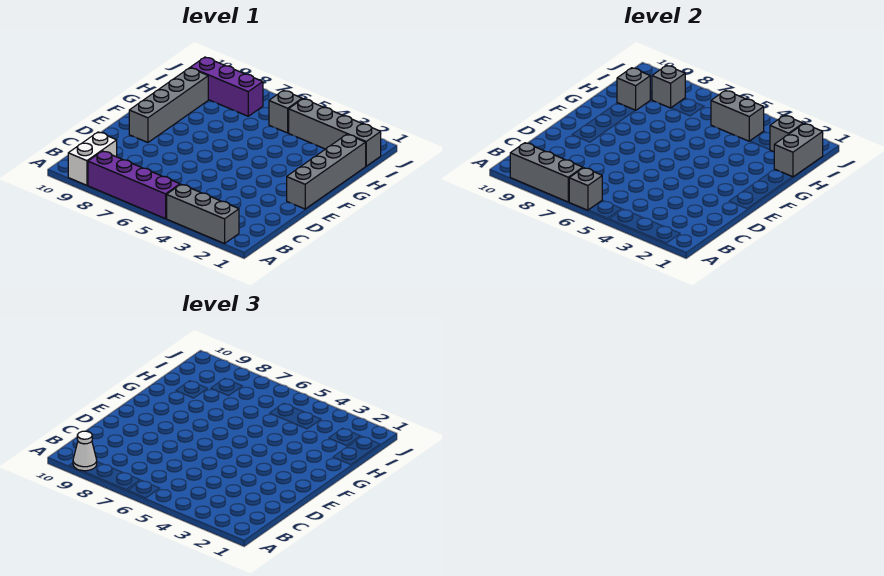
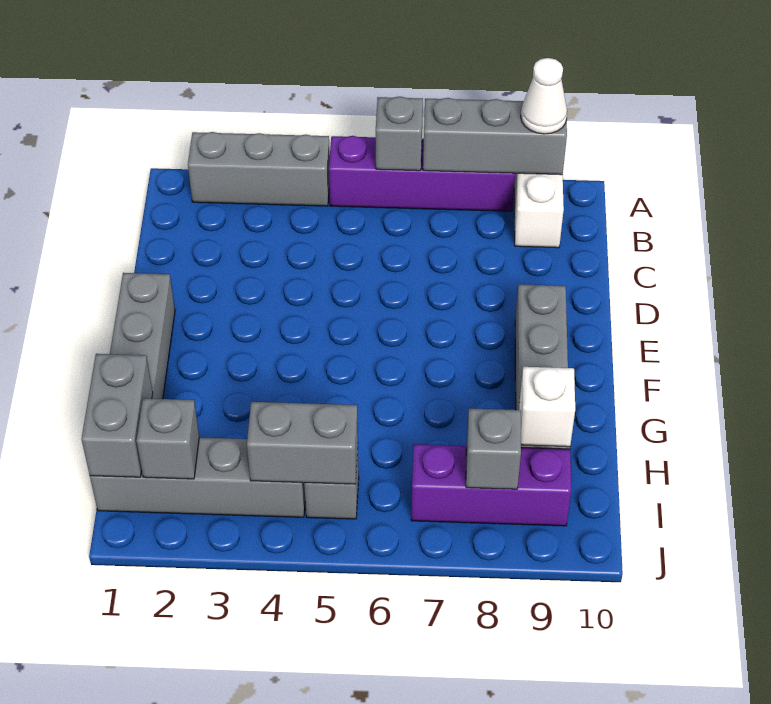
grey brick H9 level 2 -> white brick H9 level 2

